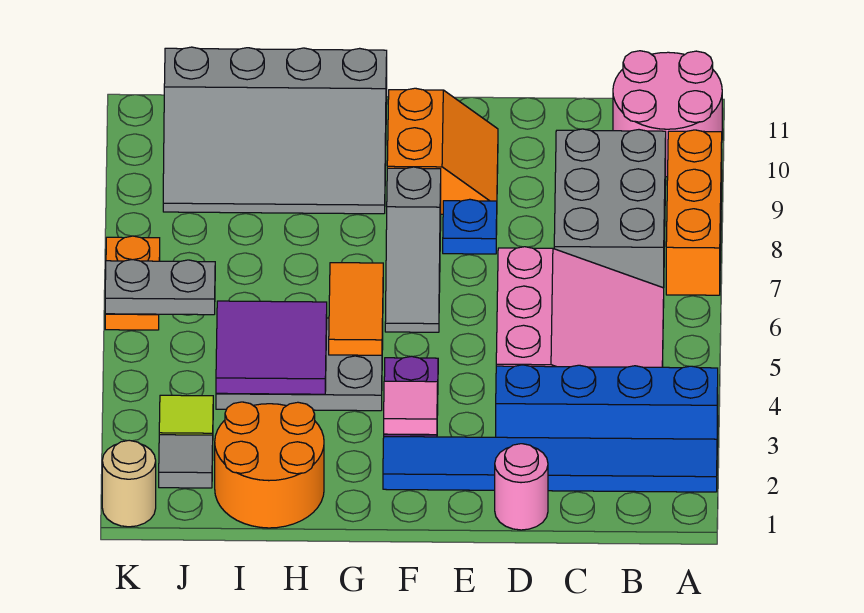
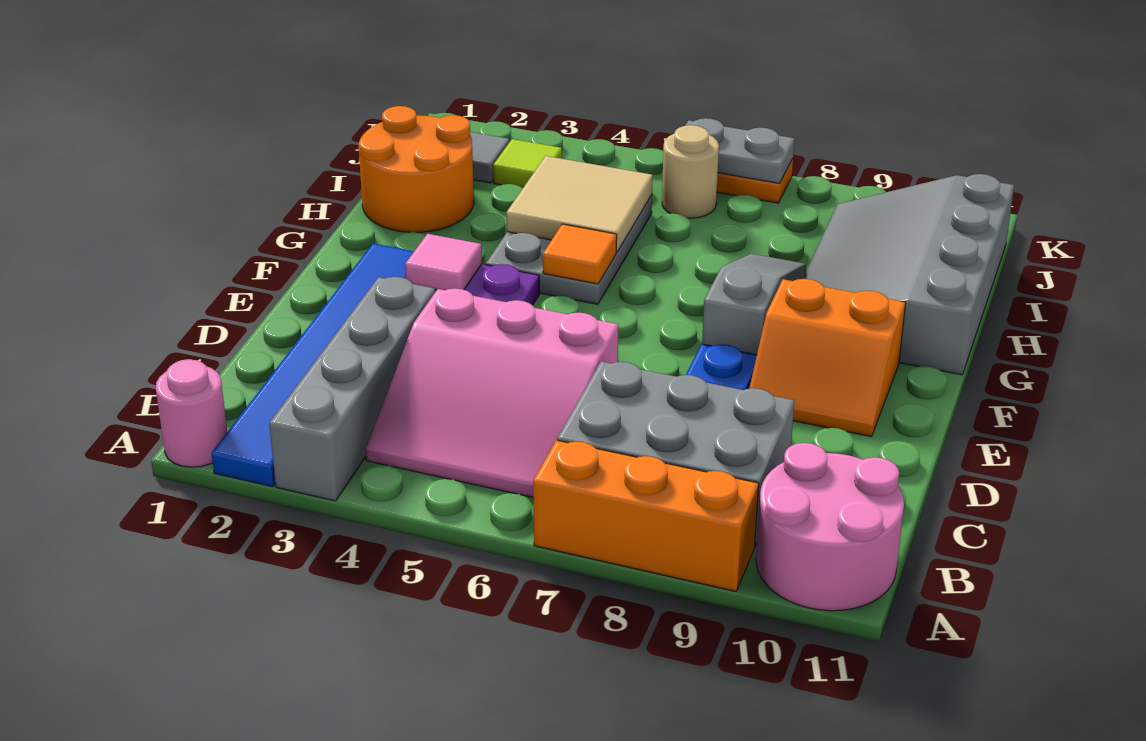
blue brick A3:D3 level 1 -> grey brick A3:D3 level 1
pink round brick D1 level 1 -> pink round brick A1 level 1
grey slope F6:F8 level 1 top 8 -> grey slope F8:H8 level 1 top F
orange tile G5:G6 level 2 -> orange tile G5 level 2
purple tile H4:I5 level 2 -> tan tile H4:I5 level 2
grey plate J6:K6 level 2 -> grey plate K6:K7 level 2
tan round brick K1 level 1 -> tan round brick J6 level 1

